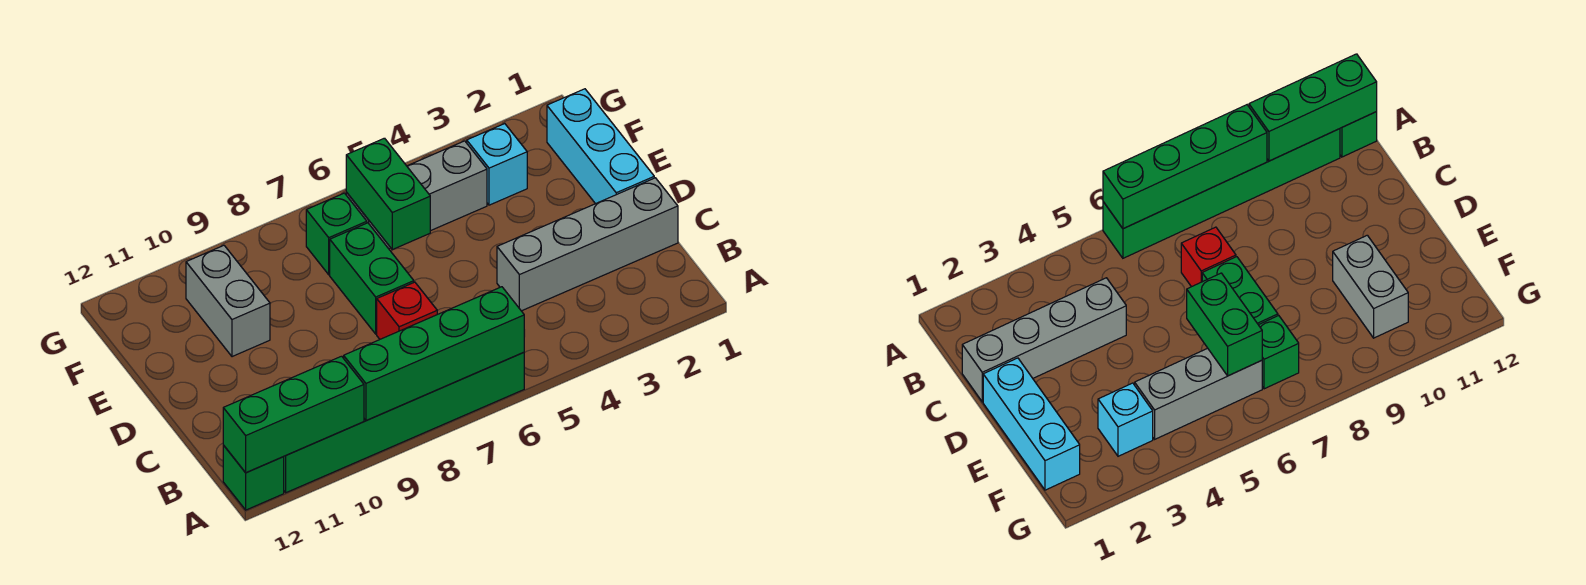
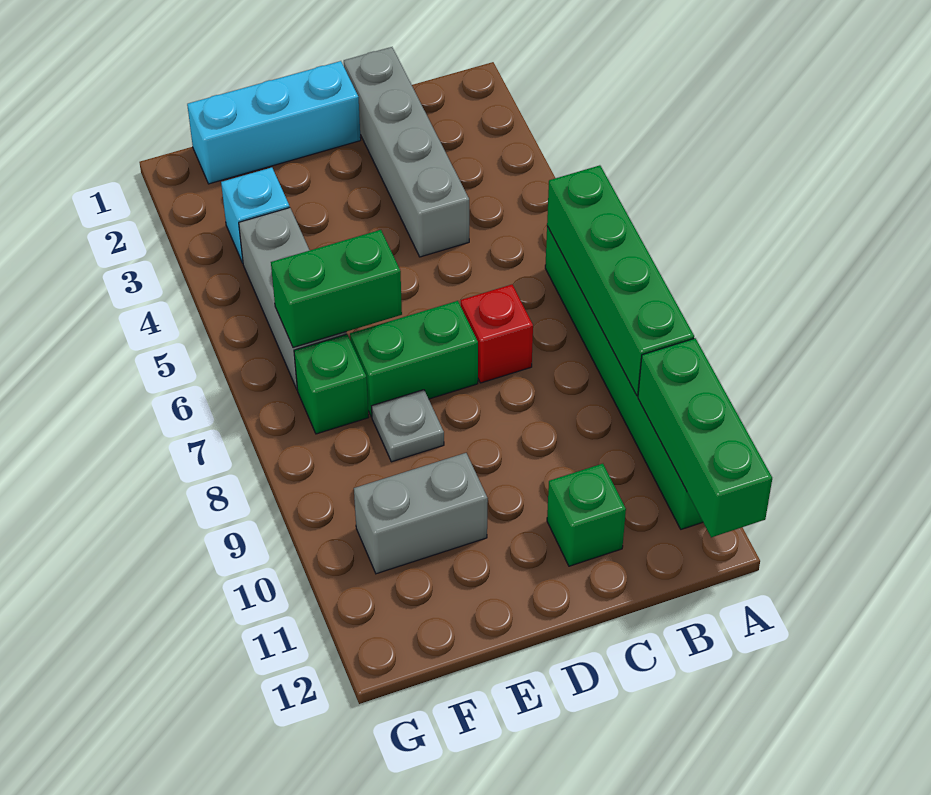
green brick A12 level 1 -> green brick C11 level 1
none -> grey plate E8 level 1

